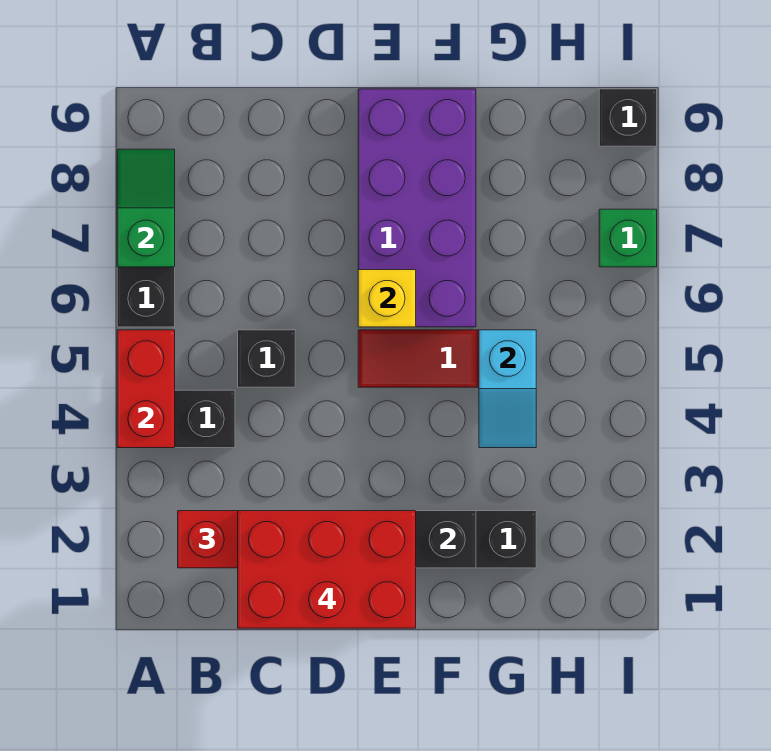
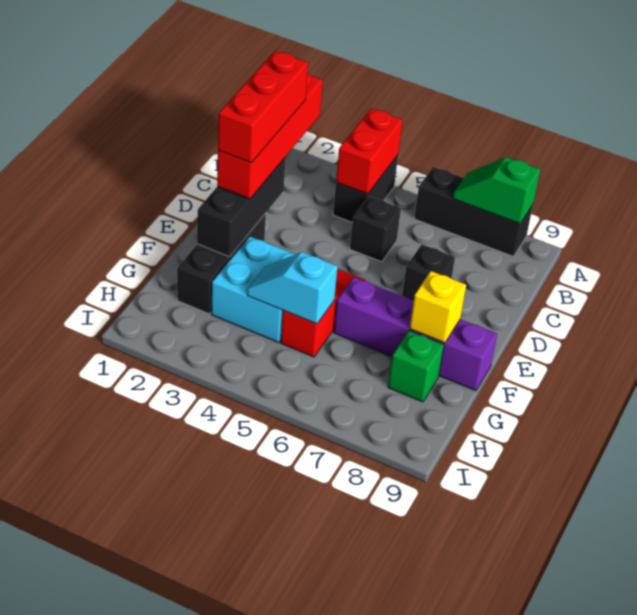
red brick A4:A5 level 2 -> red brick A4:B4 level 2
green slope A7:A8 level 2 top 7 -> green slope A7:A8 level 2 top 8
red brick C1:E2 level 4 -> red brick C2:E2 level 4
purple brick E6:F9 level 1 -> purple brick F6:F9 level 1
yellow brick E6 level 2 -> yellow brick F8 level 2
none -> cyan brick F3:G4 level 1
green brick I7 level 1 -> green brick G8 level 1
black brick I9 level 1 -> black brick D7 level 1

